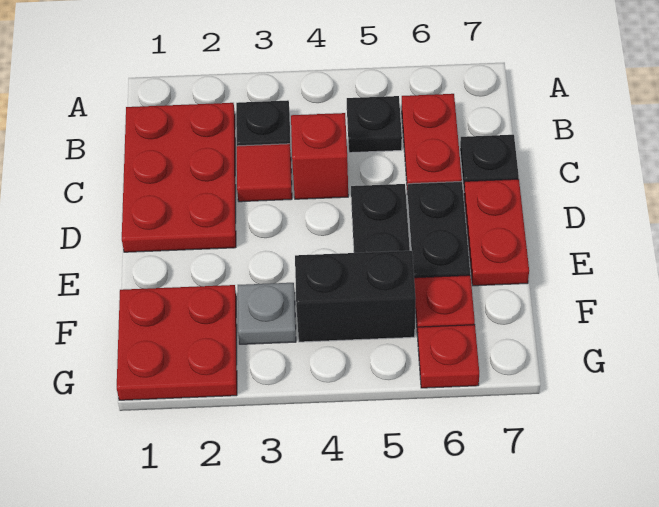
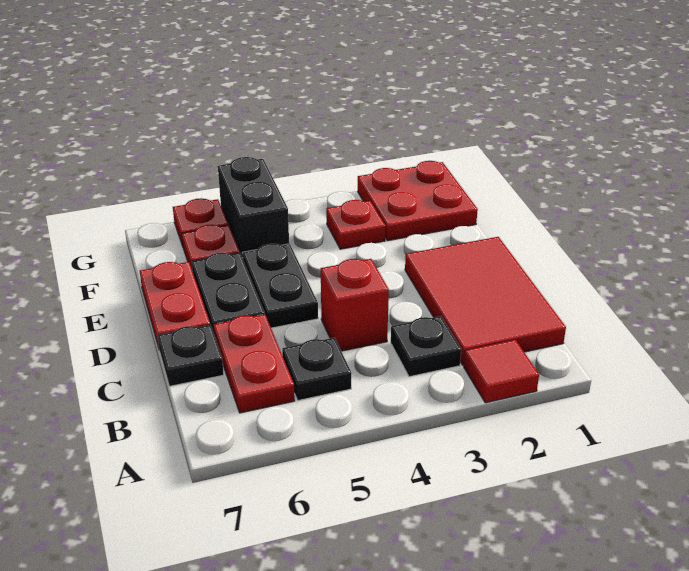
red plate B1:D2 level 1 -> red tile B1:D2 level 1
red tile C3 level 1 -> red tile A2 level 1
grey plate F3 level 1 -> red plate F3 level 1
black brick F4:F5 level 1 -> black brick F5:G5 level 1

